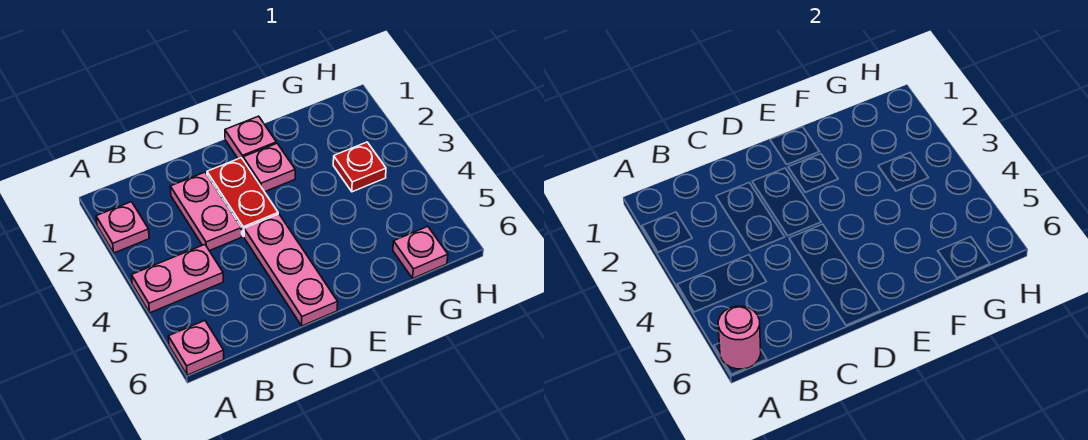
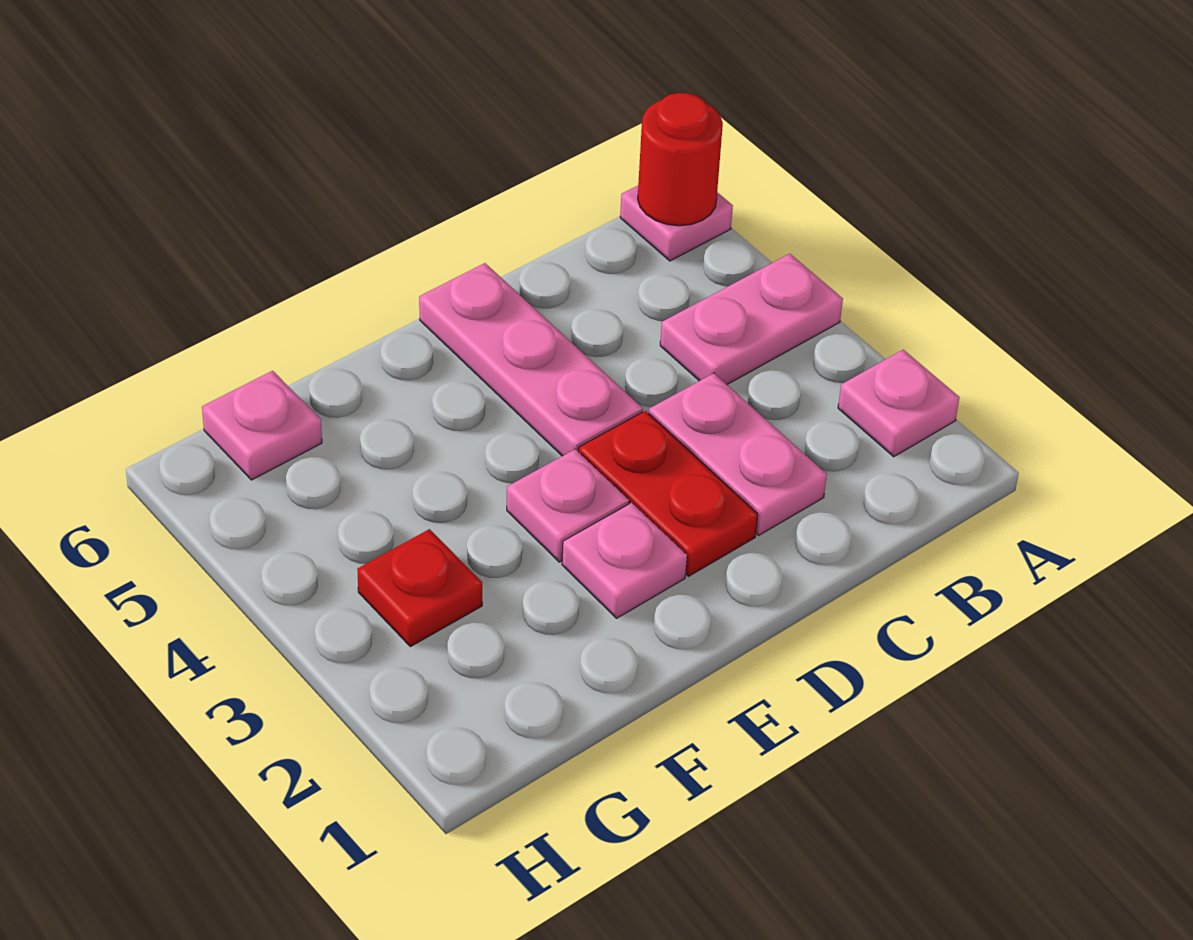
pink round brick A6 level 2 -> red round brick A6 level 2
pink plate E1 level 1 -> pink plate E3 level 1

